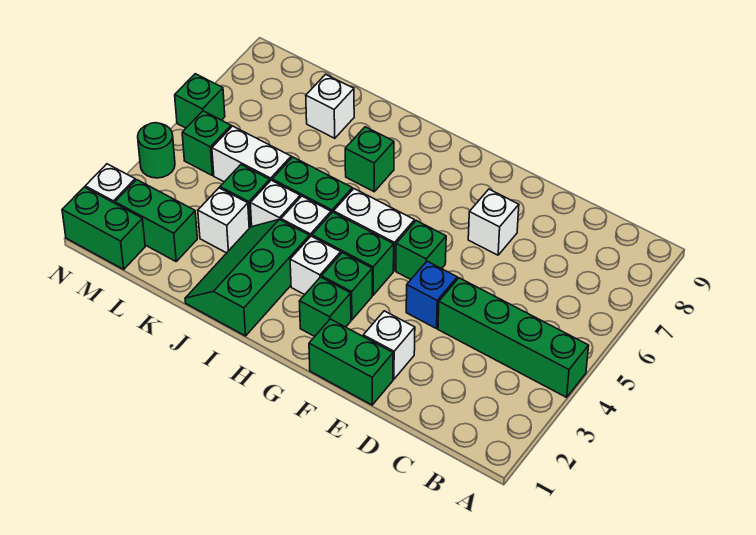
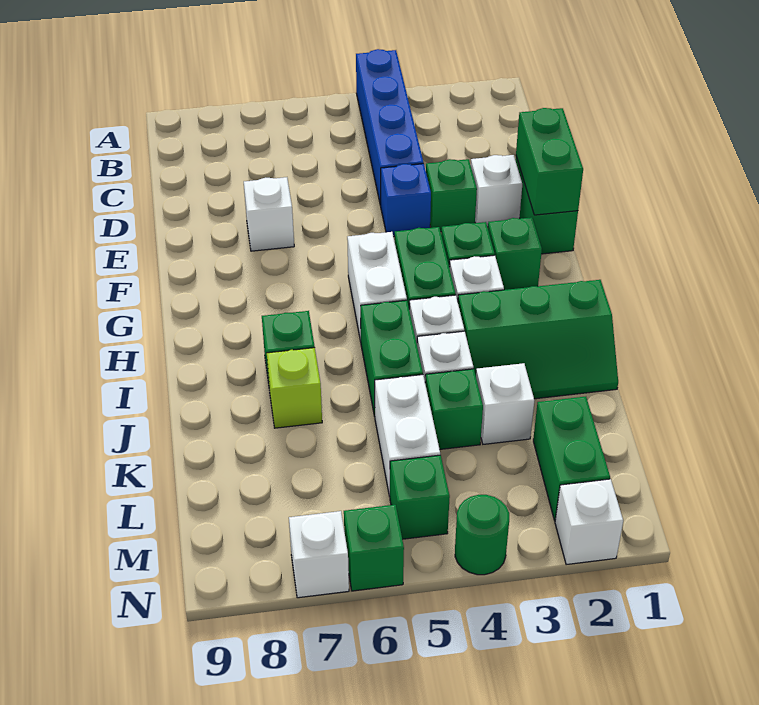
green brick A4:D4 level 1 -> blue brick A4:D4 level 1
green brick F5 level 1 -> green brick E3 level 1
none -> lime brick J7 level 1
white brick K8 level 1 -> white brick N7 level 1
green brick M1:N1 level 1 -> green brick E1:F1 level 2

